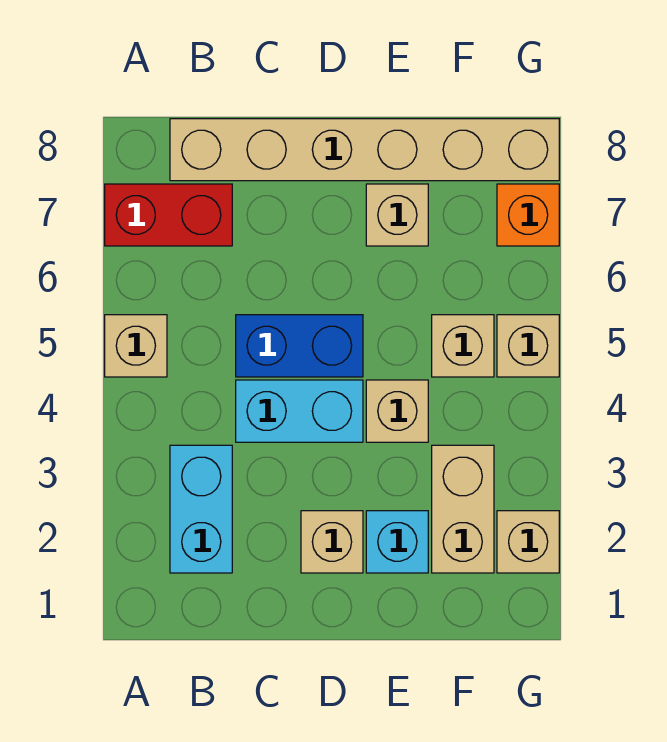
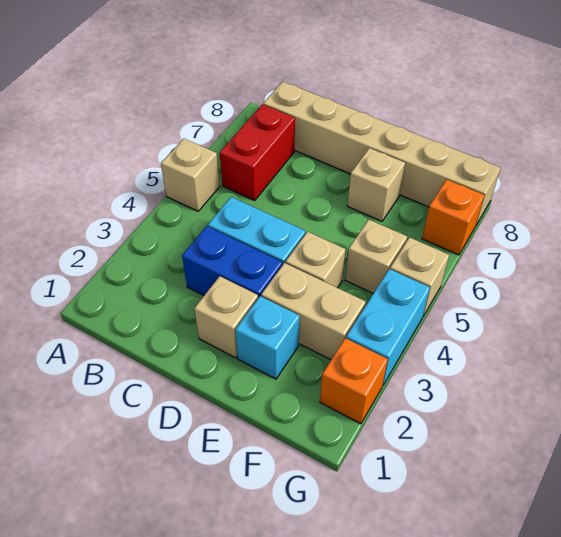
red brick A7:B7 level 1 -> red brick B6:B7 level 1
cyan brick B2:B3 level 1 -> cyan brick G3:G4 level 1
blue brick C5:D5 level 1 -> blue brick C3:D3 level 1
tan brick F2:F3 level 1 -> tan brick E3:F3 level 1
tan brick G2 level 1 -> orange brick G2 level 1

